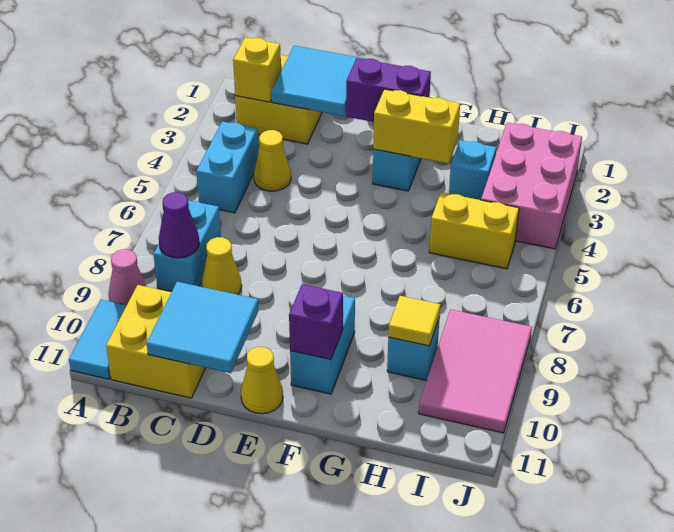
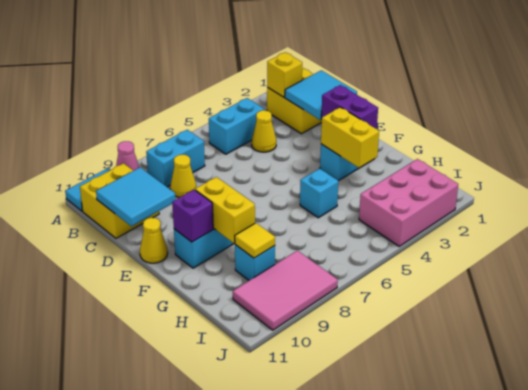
purple cone B8 level 2 -> none
cyan brick H3 level 1 -> cyan brick G5 level 1
yellow brick H5:I5 level 1 -> yellow brick F9:G9 level 2

